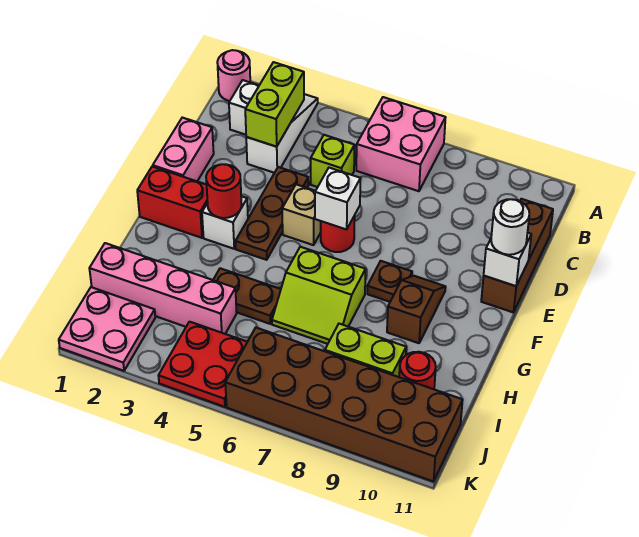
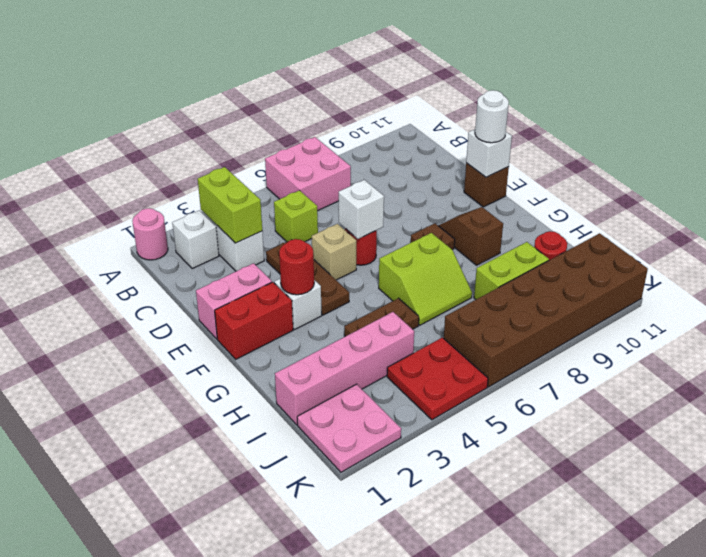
brown brick C11:E11 level 1 -> brown brick E11 level 1
pink brick D1:E1 level 1 -> pink brick E1:E2 level 1

